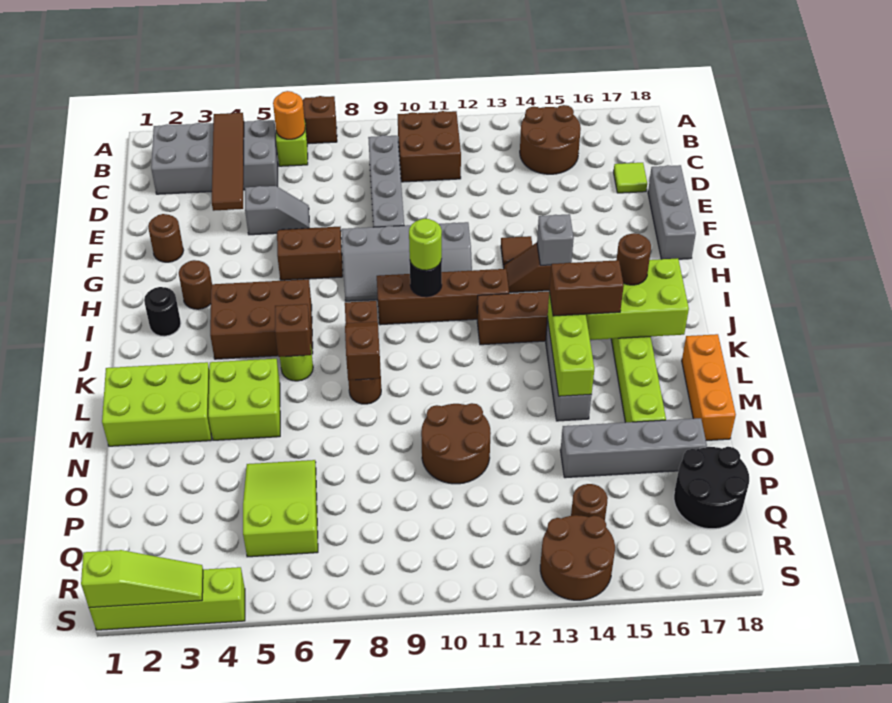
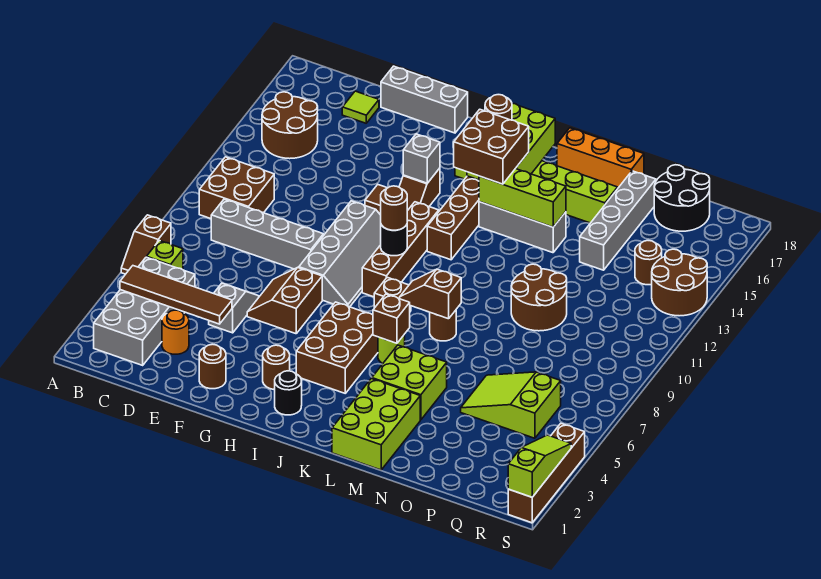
orange round brick B6 level 2 -> orange round brick D3 level 1
lime round brick I10 level 3 -> brown round brick I10 level 3
brown brick K14:K15 level 3 -> brown brick J14:K15 level 3
lime brick S1:S4 level 1 -> brown brick S1:S4 level 1

